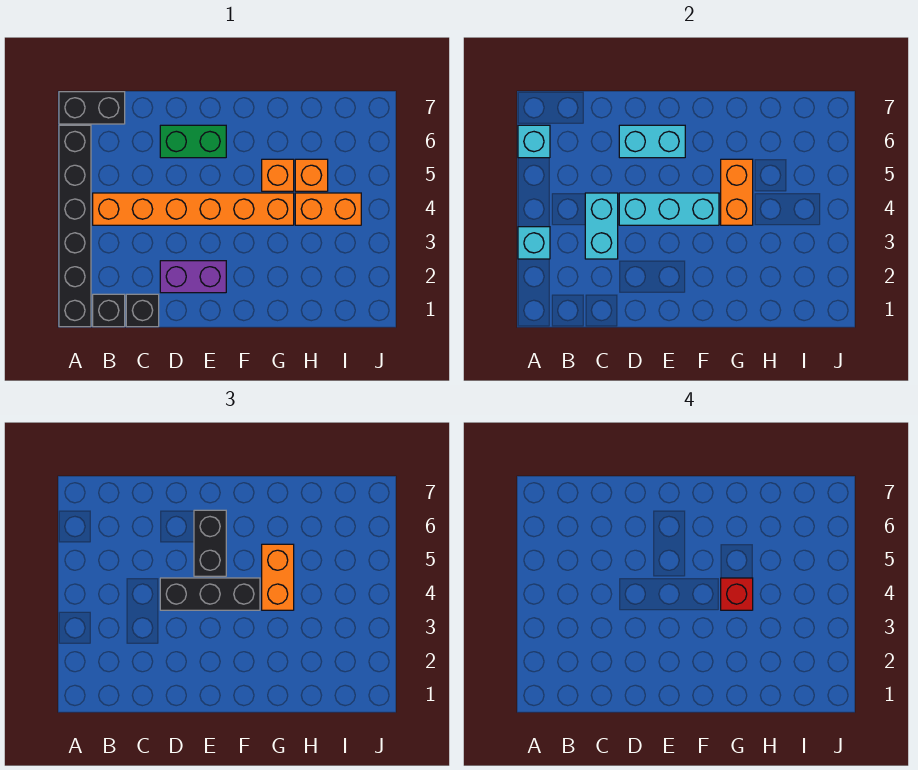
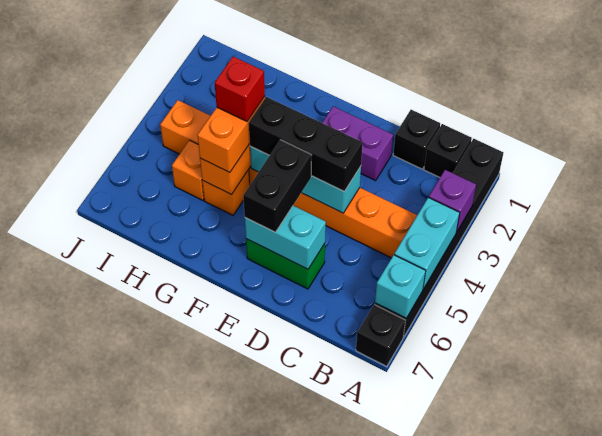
cyan brick A3 level 2 -> purple brick A3 level 2
black brick A7:B7 level 1 -> black brick A7 level 1
cyan brick C3:C4 level 2 -> cyan brick A4:A5 level 2

